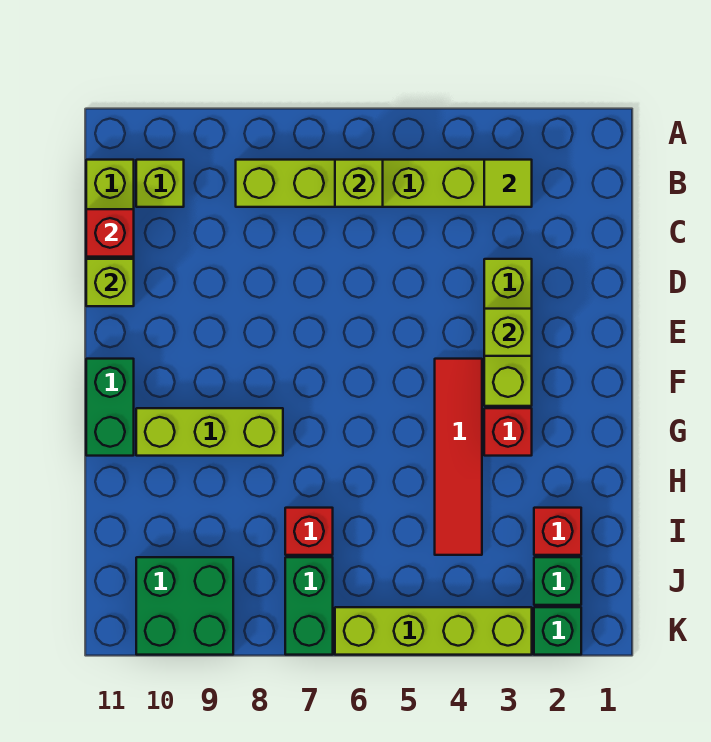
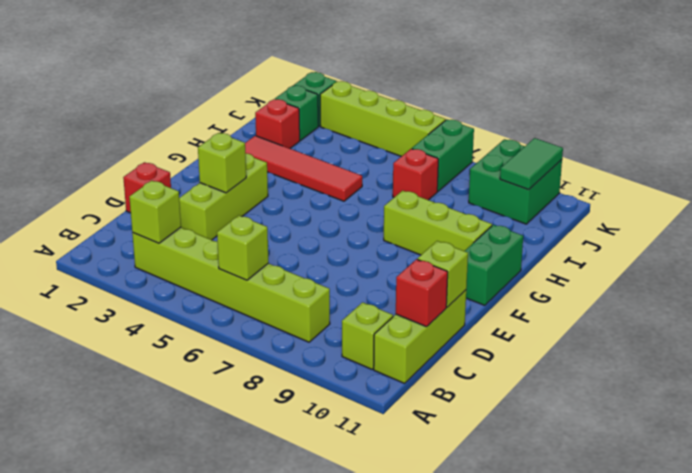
lime tile B3 level 2 -> lime brick B3 level 2
red tile F4:I4 level 1 -> red tile H2:H5 level 1
red brick G3 level 1 -> red brick D1 level 1
none -> green tile J10:K10 level 2

